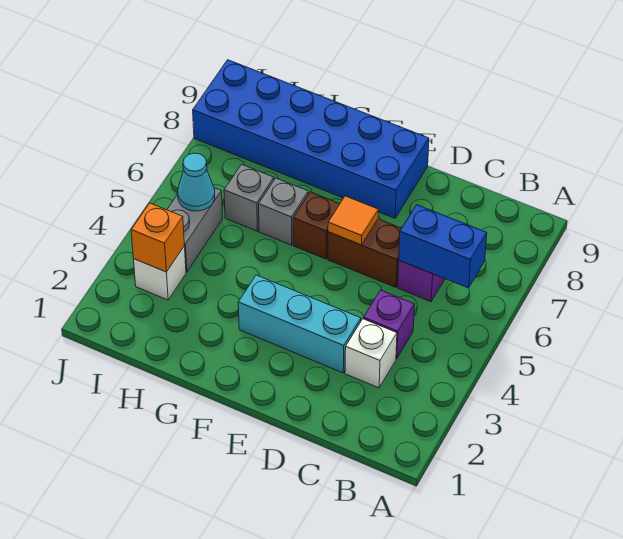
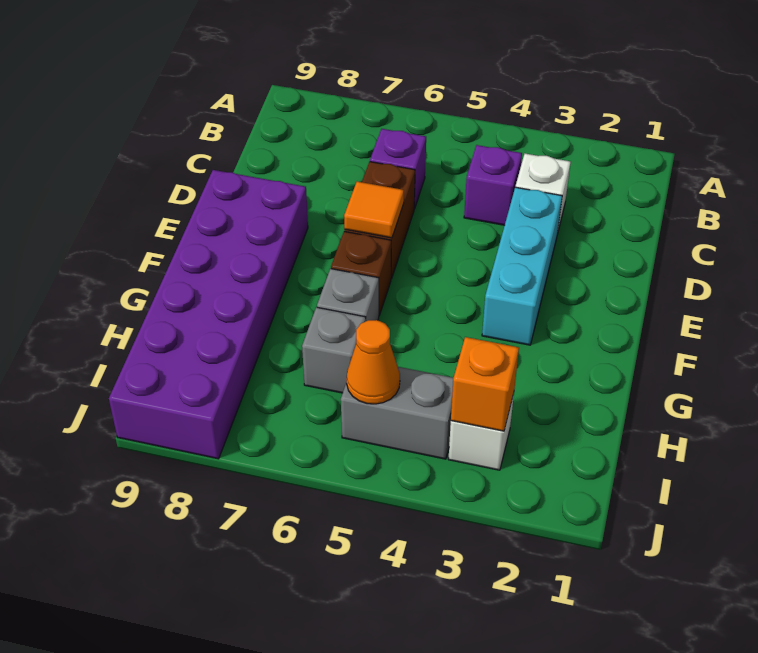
blue brick B6:C6 level 2 -> none
blue brick E8:J9 level 1 -> purple brick E8:J9 level 1
cyan cone I5 level 2 -> orange cone I5 level 2

